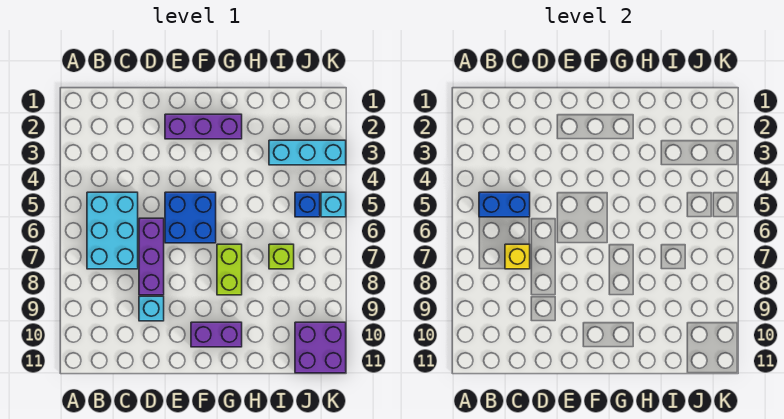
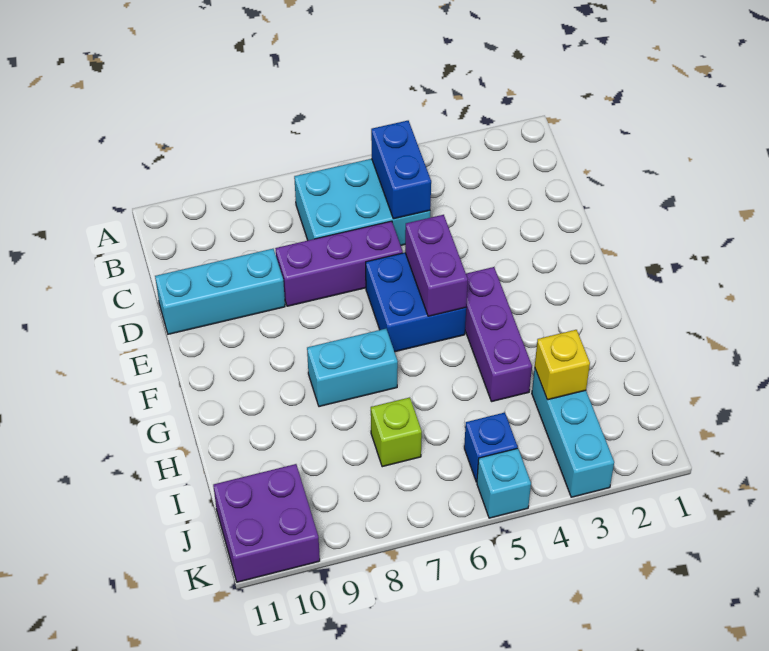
yellow brick C7 level 2 -> yellow brick I3 level 2
cyan brick D9 level 1 -> cyan brick D9:D11 level 1
purple brick E2:G2 level 1 -> purple brick F4:H4 level 1
purple brick F10:G10 level 1 -> purple brick E5:F5 level 2
lime brick G7:G8 level 1 -> cyan brick G7:G8 level 1

